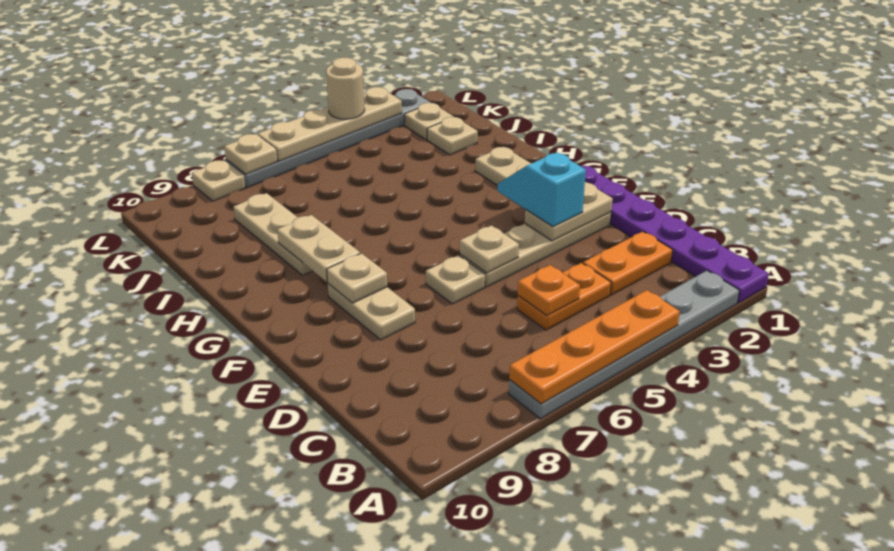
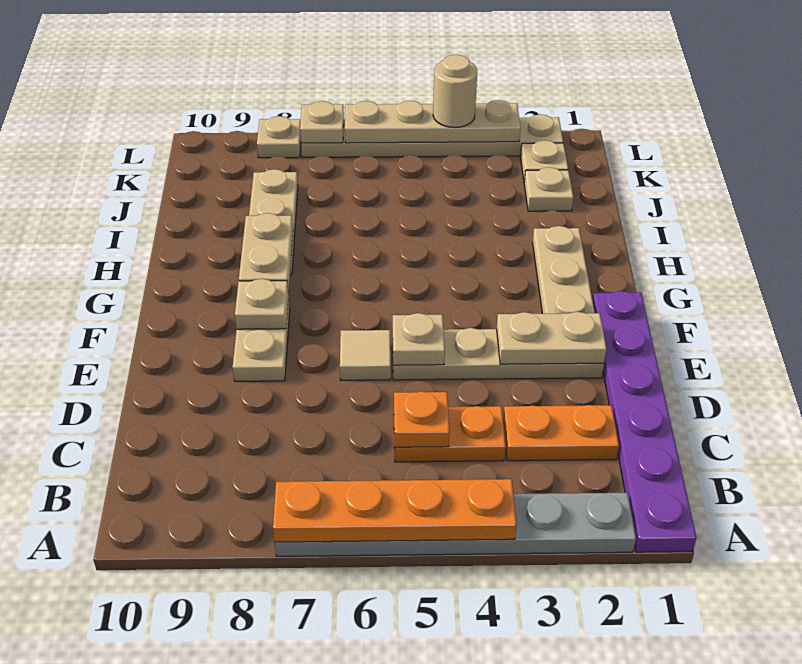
cyan slope E3:F3 level 3 top E -> none
tan plate E6 level 1 -> tan tile E6 level 1
grey plate L2:L7 level 1 -> tan plate L2:L7 level 1

